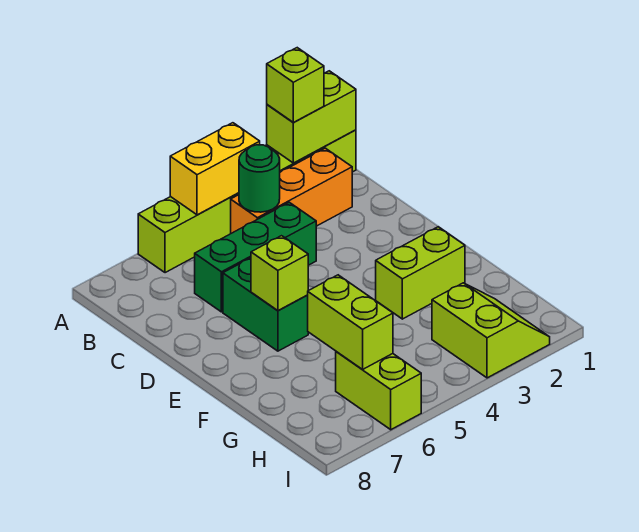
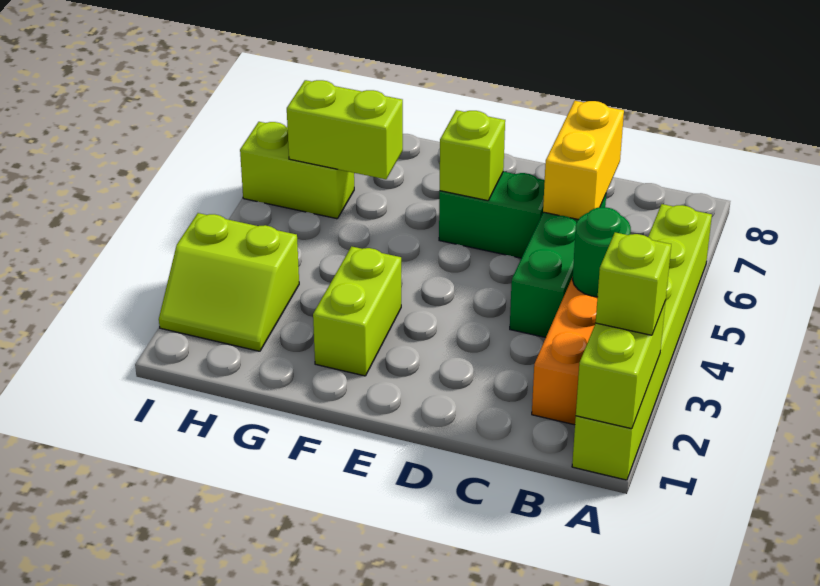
yellow brick A4:A5 level 2 -> yellow brick C6:C7 level 2

